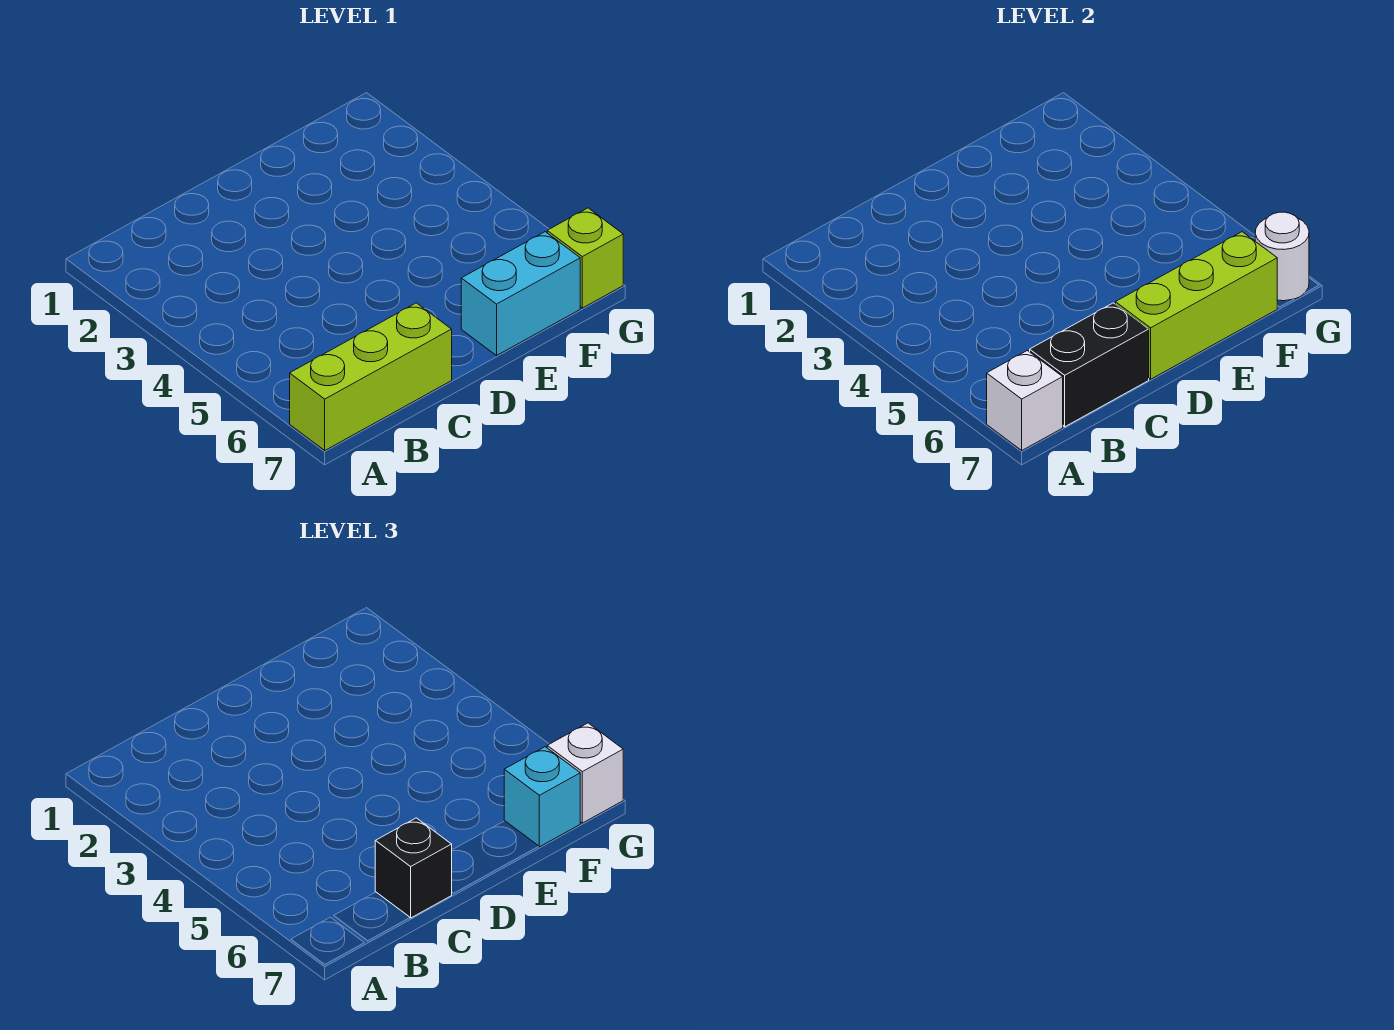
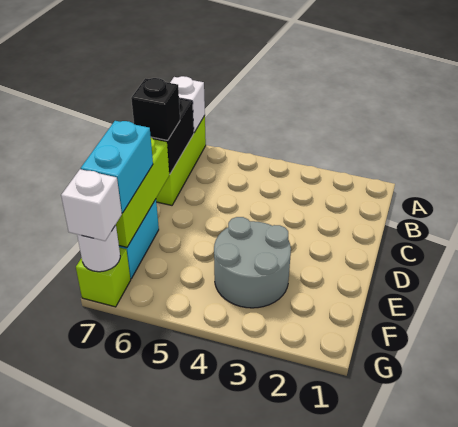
none -> grey round brick E3:F4 level 1
cyan brick F7 level 3 -> cyan brick E7:F7 level 3

